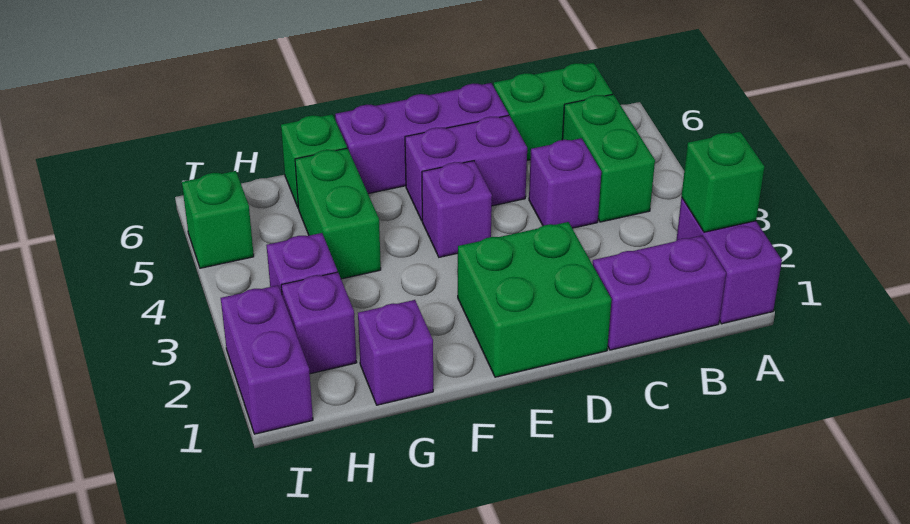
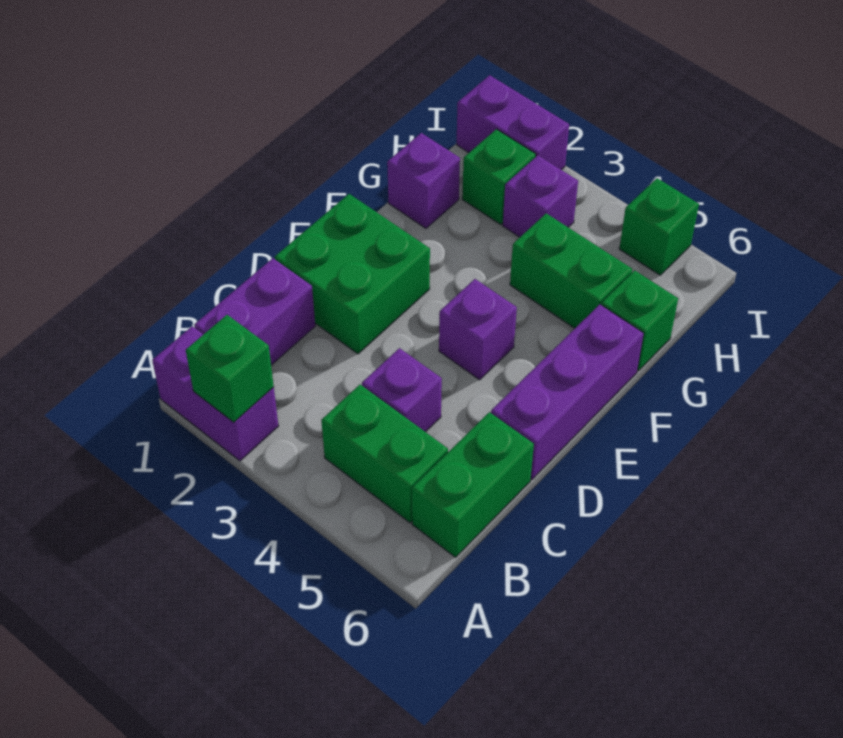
purple brick D5:E5 level 1 -> none
purple brick H2 level 1 -> green brick H2 level 1

